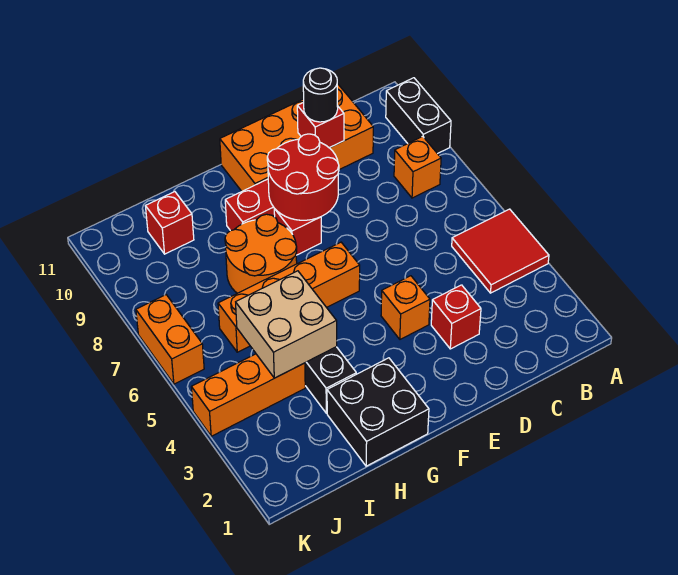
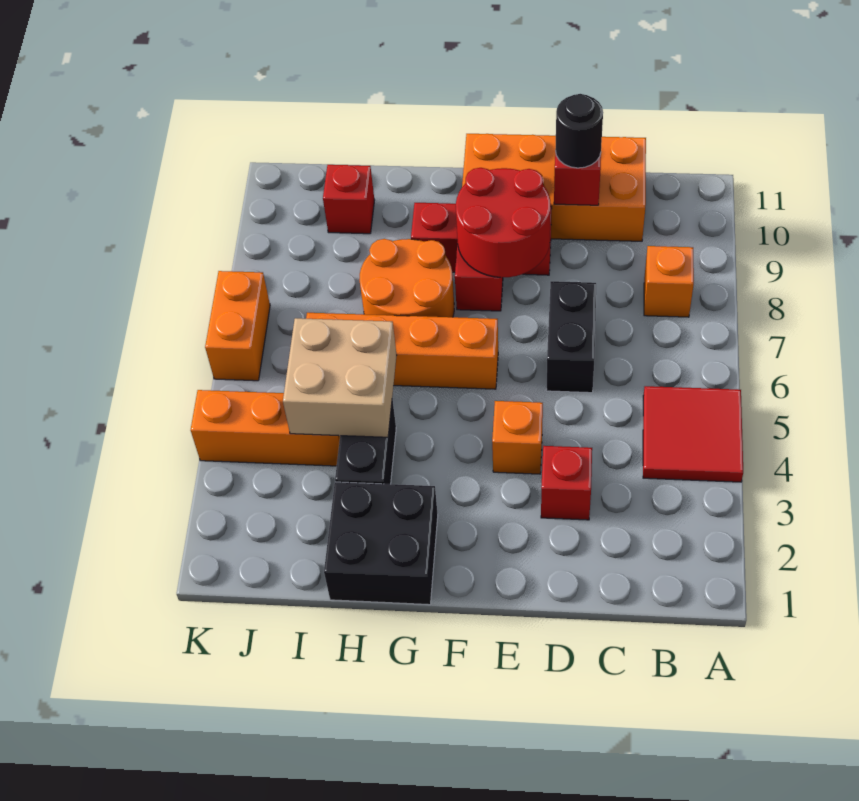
black brick A9:A10 level 1 -> black brick D6:D7 level 1

